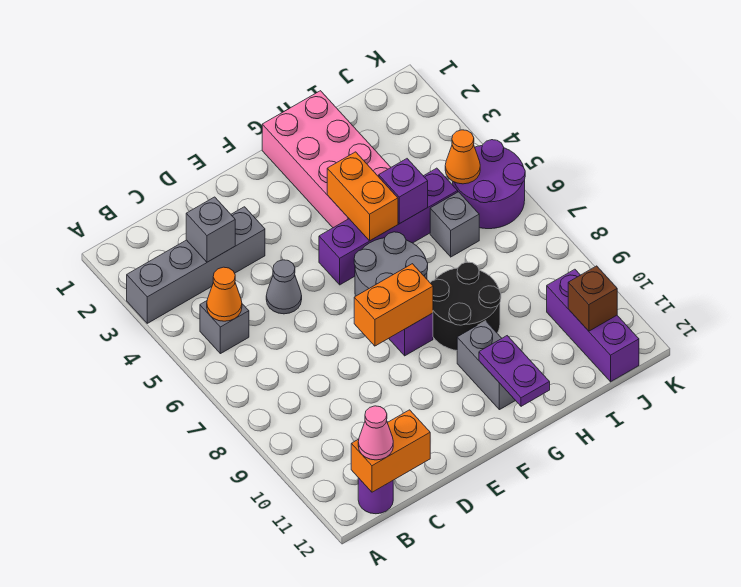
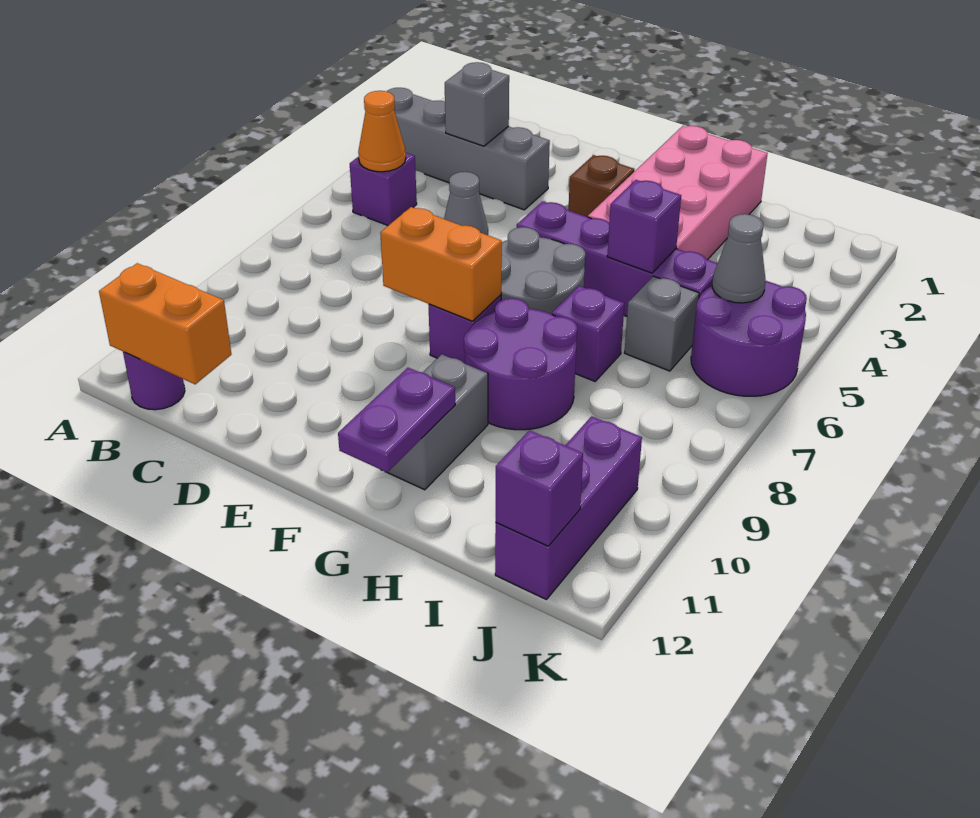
grey brick B5 level 1 -> purple brick B5 level 1
pink cone B12 level 3 -> none
orange brick G4:G5 level 2 -> none
black round brick G8:H9 level 1 -> purple round brick G8:H9 level 1
none -> purple brick H7 level 1
orange cone J5 level 2 -> grey cone J5 level 2
brown brick J11 level 2 -> brown brick F3 level 1
none -> purple brick J12 level 2

